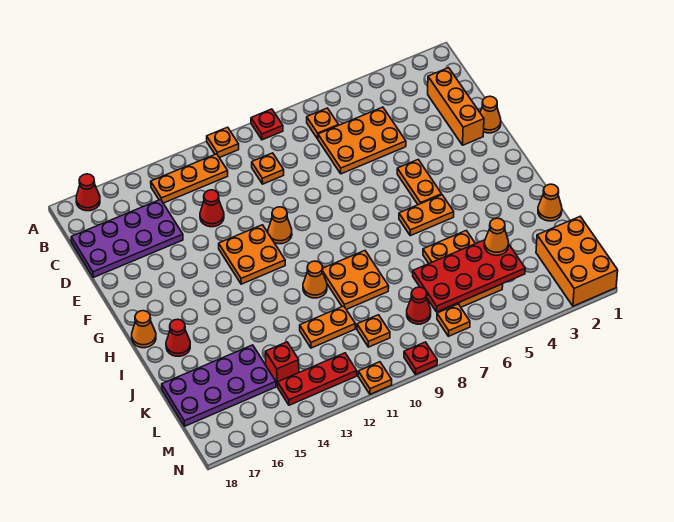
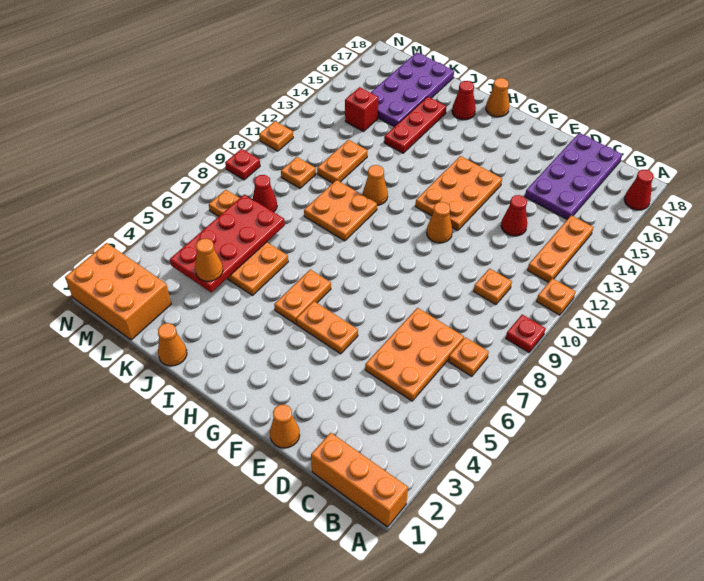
orange brick C2:E2 level 1 -> orange brick A1:C1 level 1
orange plate F12:G13 level 1 -> orange plate F12:G14 level 1
red plate M12:M14 level 1 -> red plate J14:J16 level 1

